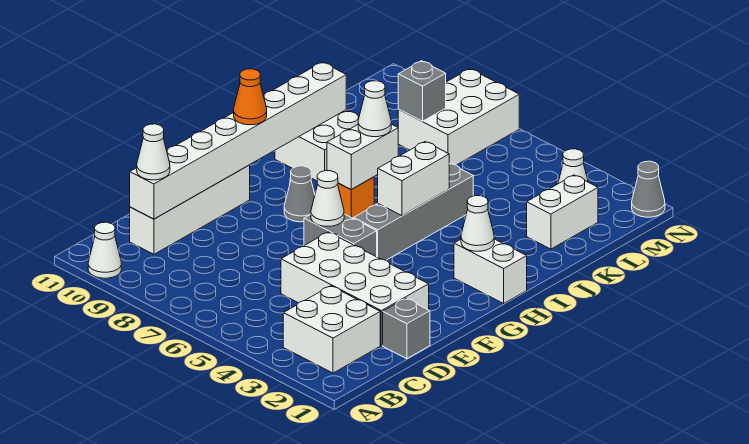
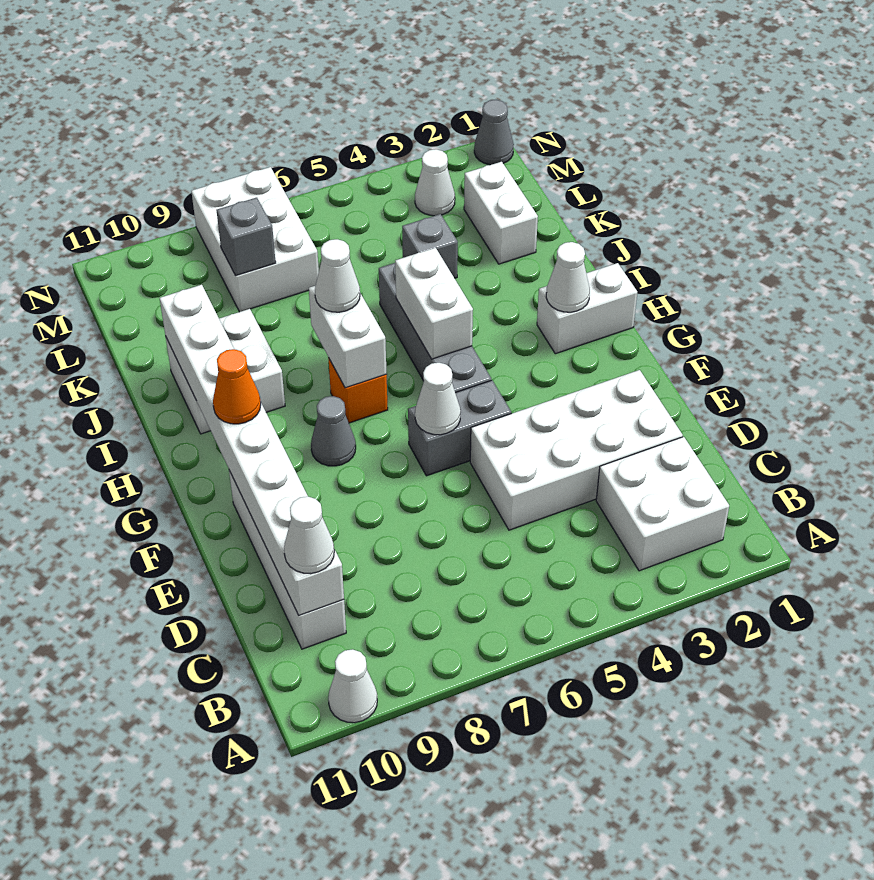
grey brick D1 level 1 -> grey brick K4 level 1

